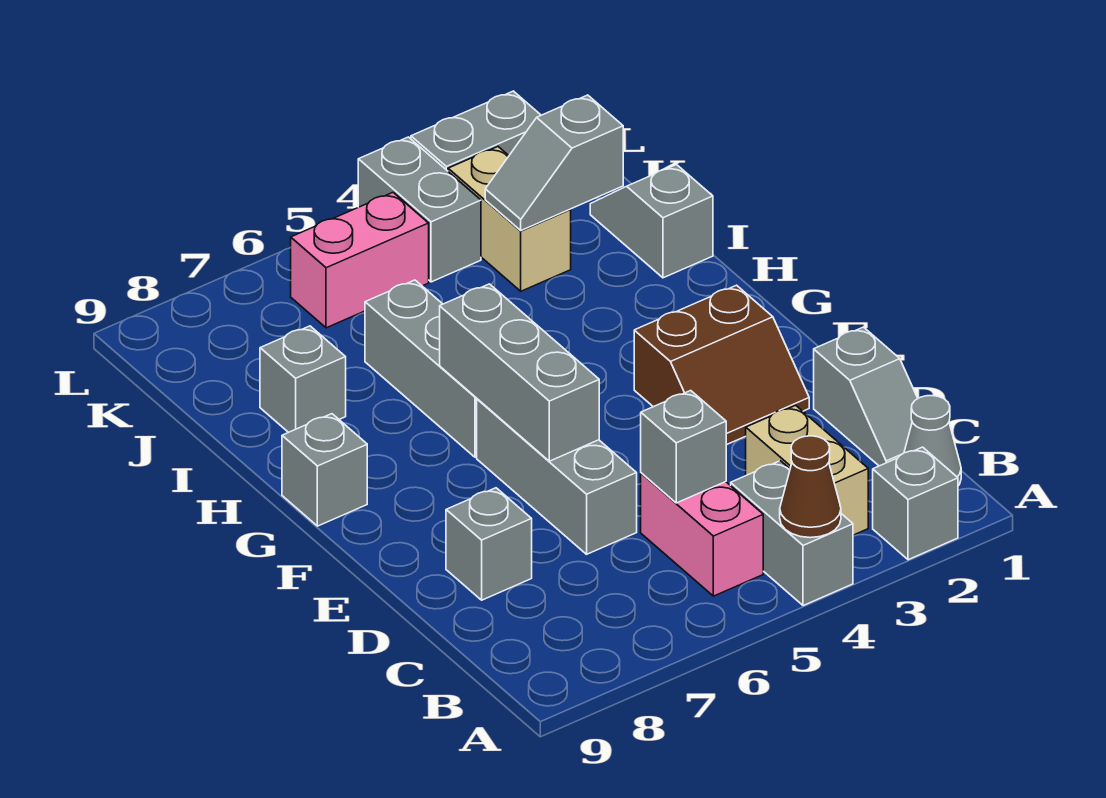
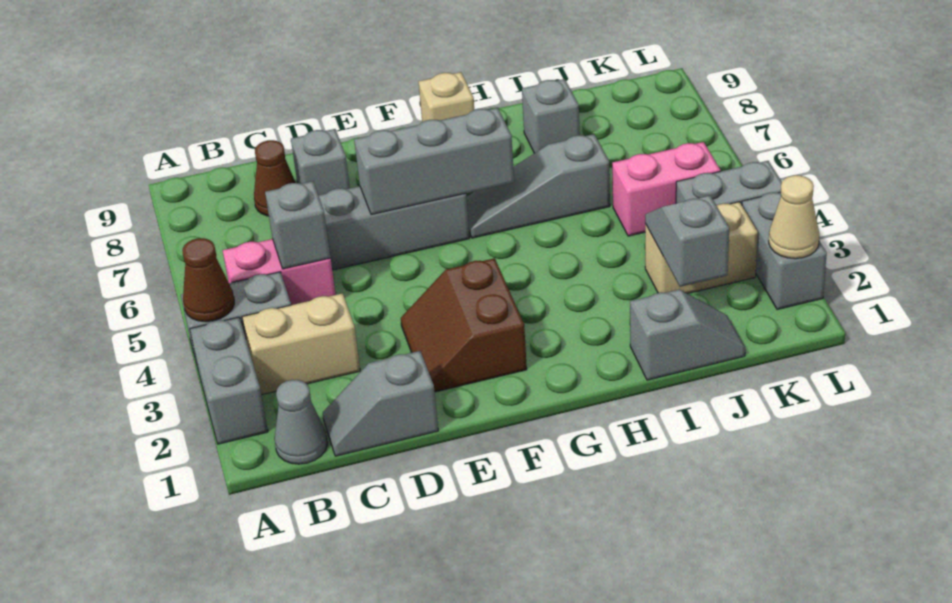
grey brick A2 level 1 -> grey brick A2:A3 level 1
none -> brown cone C8 level 1
grey brick G6:I6 level 1 -> grey slope G6:I6 level 1 top I
grey brick G9 level 1 -> tan brick G9 level 1
pink brick K5:K6 level 1 -> pink brick J5:K5 level 1
none -> tan cone L2 level 2

